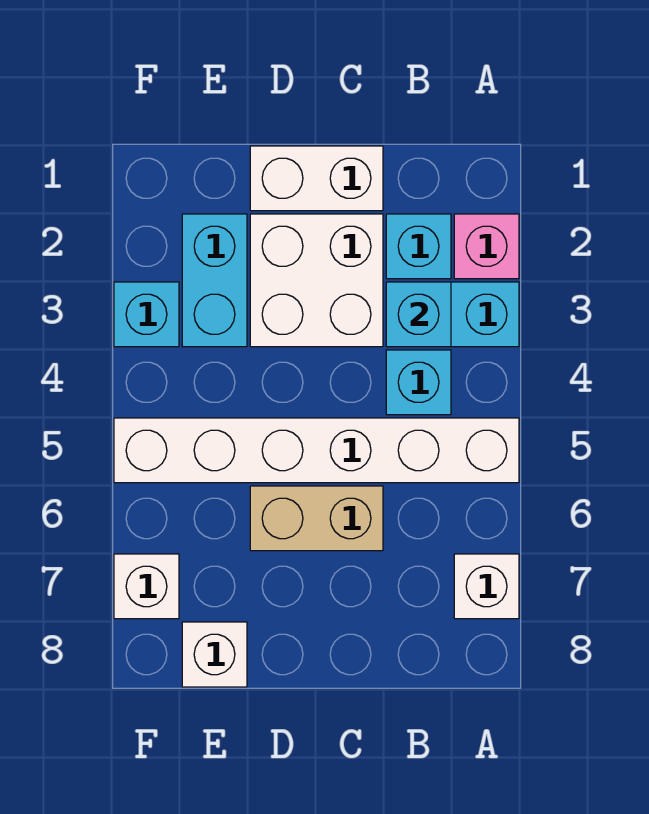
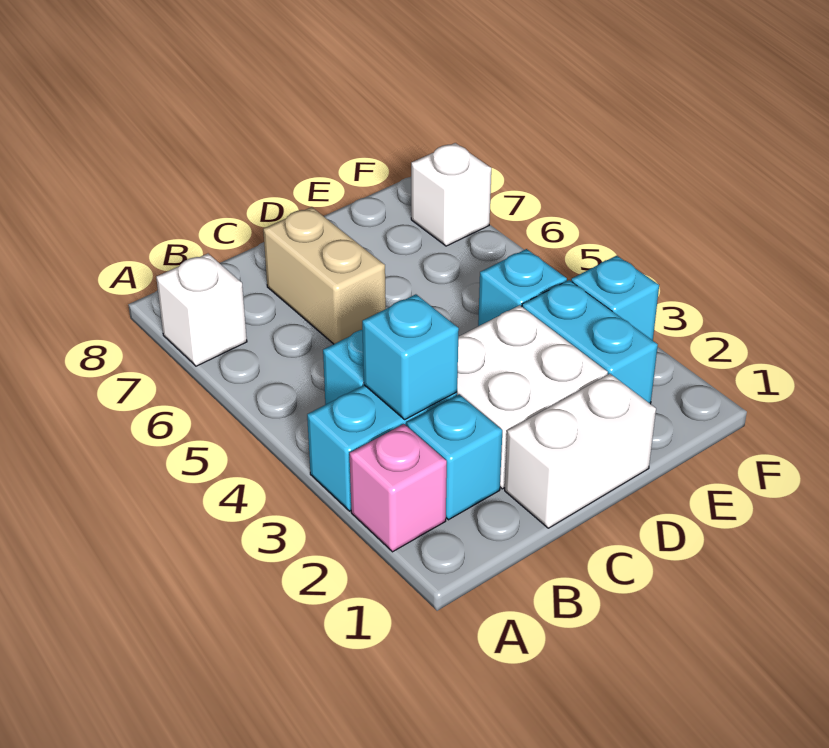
white brick A5:F5 level 1 -> none
tan brick C6:D6 level 1 -> tan brick C6:C7 level 1
none -> cyan brick E4 level 1
white brick E8 level 1 -> none

